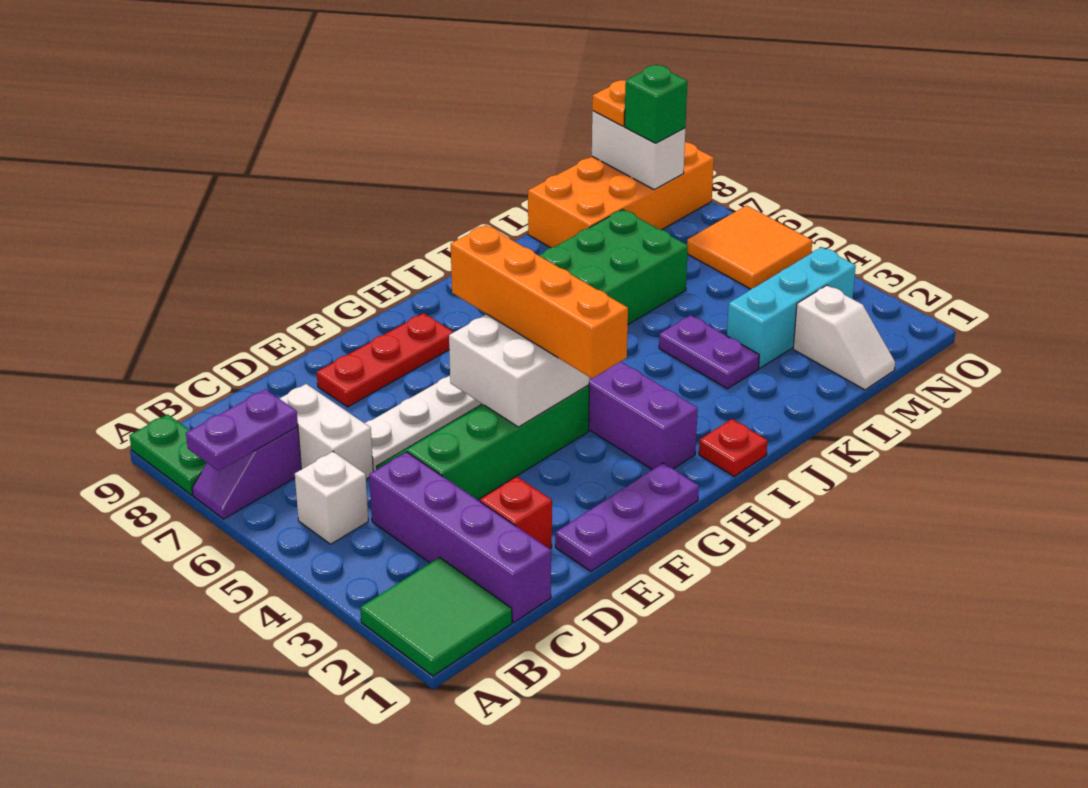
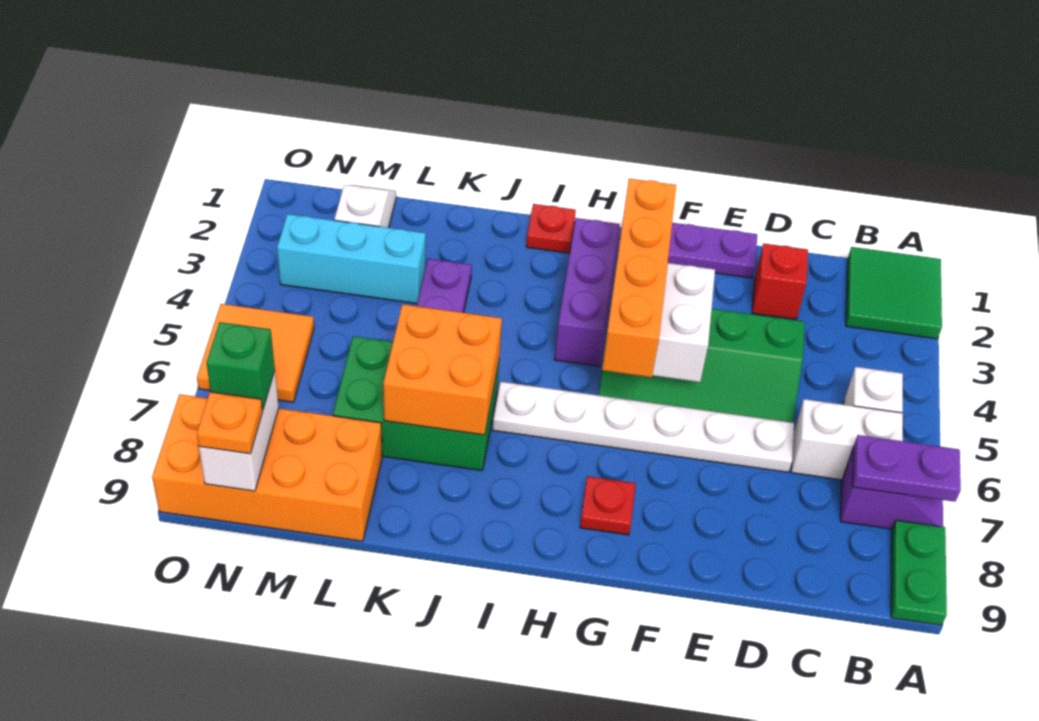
purple brick C1:C4 level 1 -> none
white brick C6:C7 level 1 -> white brick B6:C6 level 1
red plate E8:G8 level 1 -> red plate G8 level 1
none -> orange brick J6:K7 level 2

